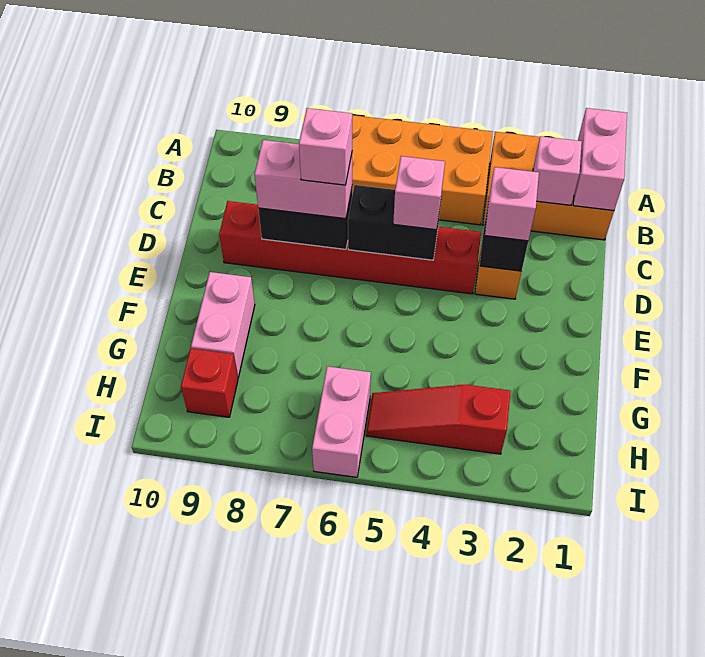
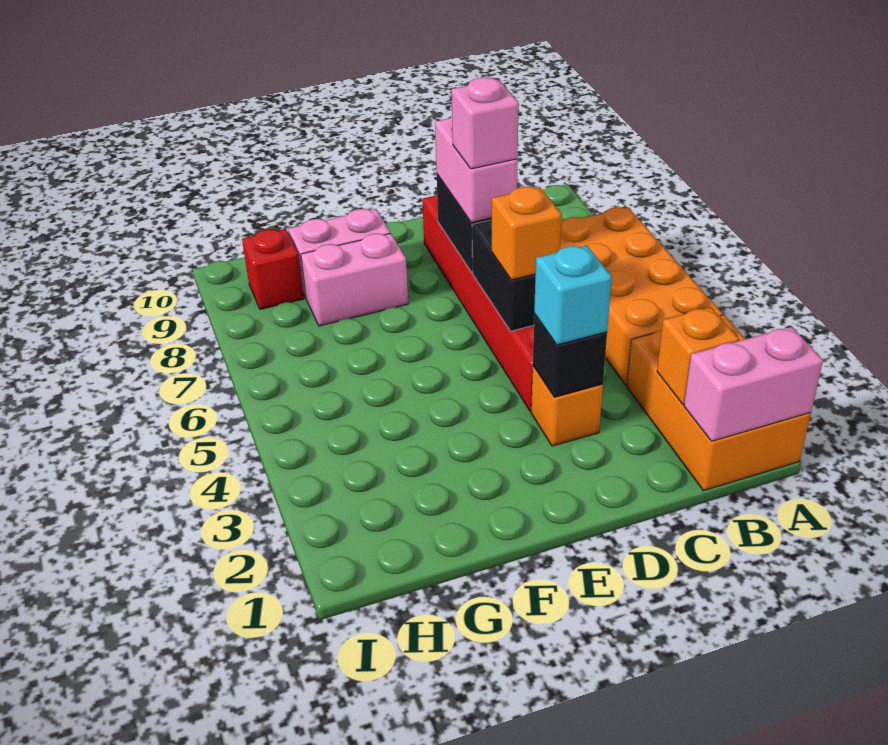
pink brick B2 level 2 -> orange brick B2 level 2
pink brick D3 level 3 -> cyan brick D3 level 3
pink brick D5 level 3 -> orange brick D5 level 3
red slope H3:H5 level 1 top 3 -> none
pink brick H6:I6 level 1 -> pink brick F8:G8 level 1

